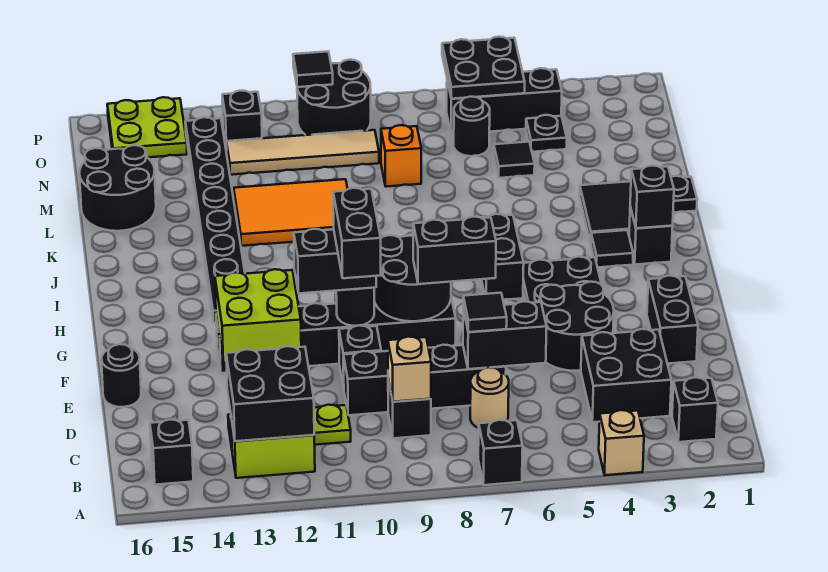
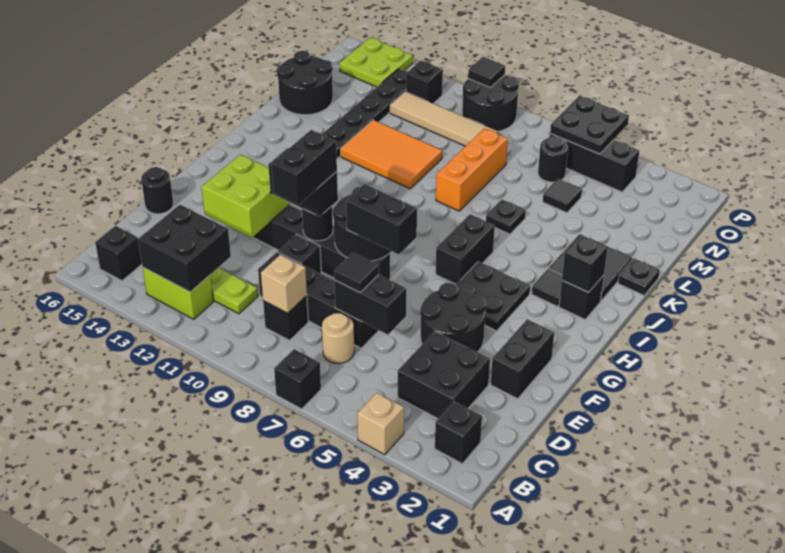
orange brick M8 level 1 -> orange brick K8:M8 level 1
black plate N4 level 1 -> black plate K6 level 1

